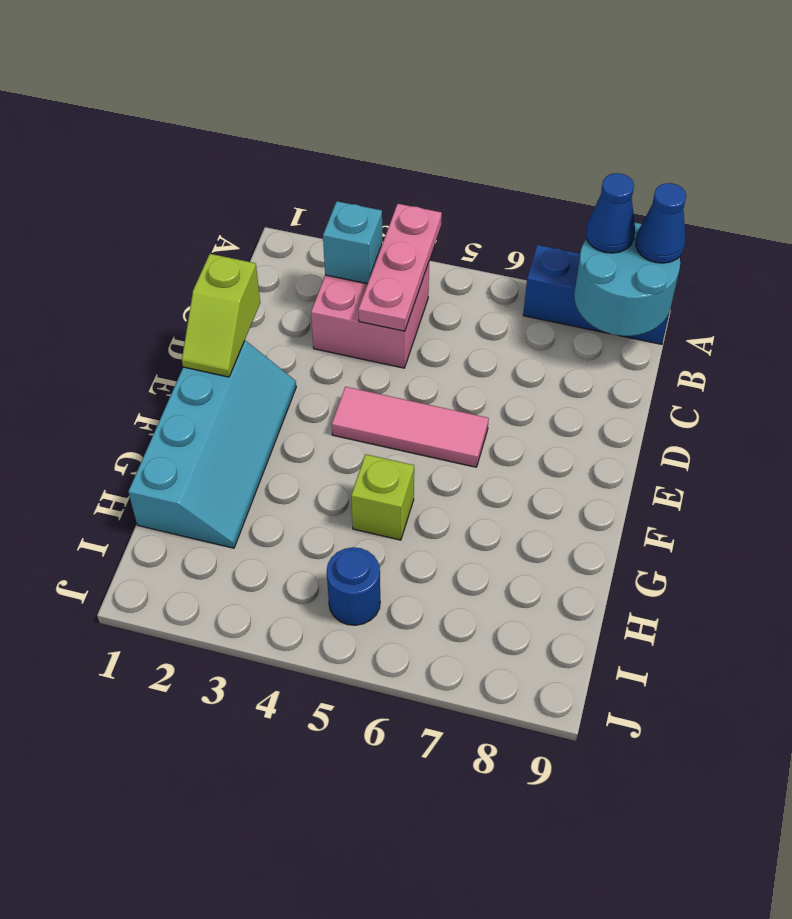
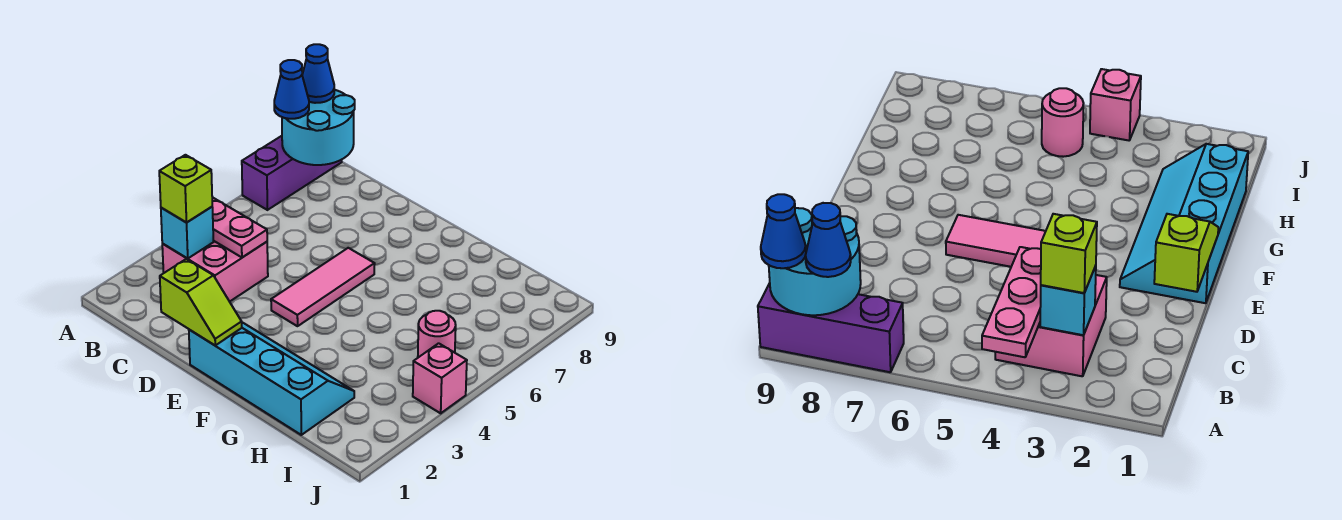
blue brick A7:A9 level 1 -> purple brick A7:A9 level 1
lime brick G5 level 1 -> lime brick B3 level 3
blue round brick I5 level 1 -> pink round brick I5 level 1
none -> pink brick J4 level 1

